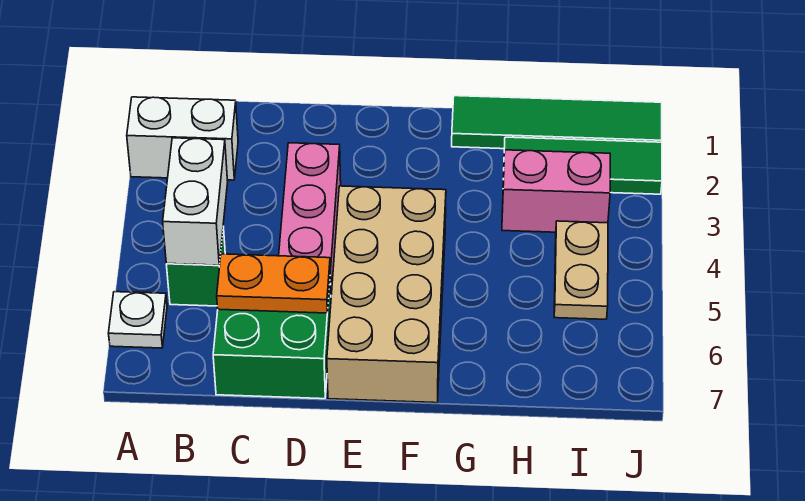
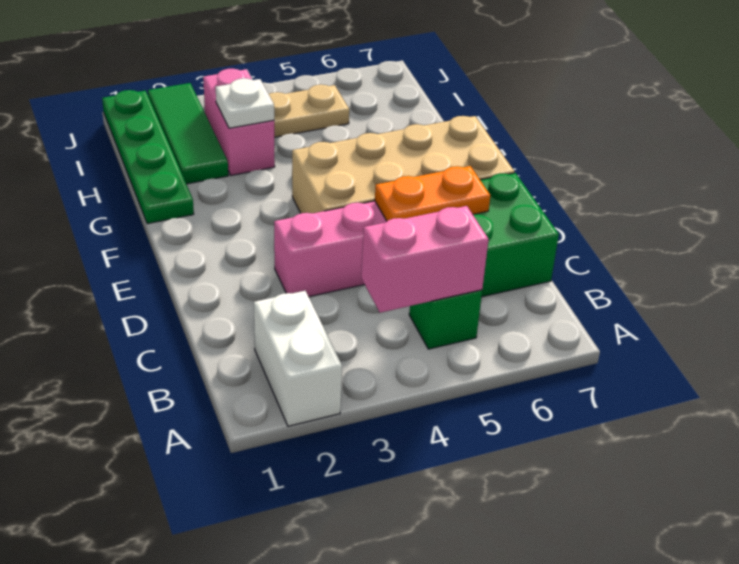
white plate A6 level 1 -> white plate H3 level 2
white brick B4:B5 level 2 -> pink brick B4:B5 level 2
orange plate C6:D6 level 2 -> orange plate D5:D6 level 2
green tile G1:J1 level 1 -> green plate G1:J1 level 1

